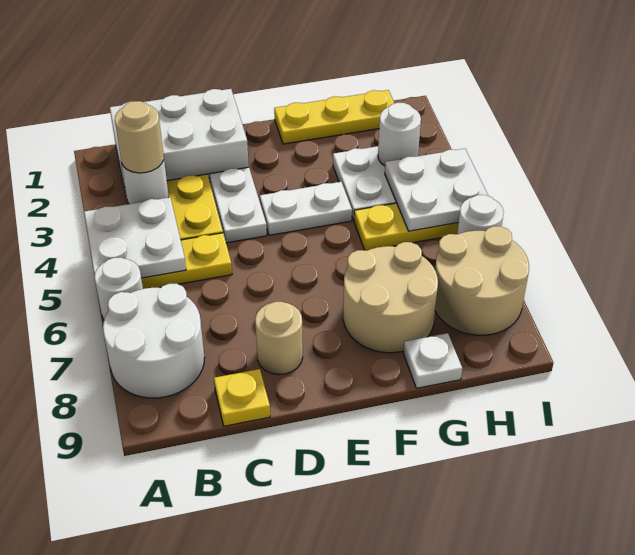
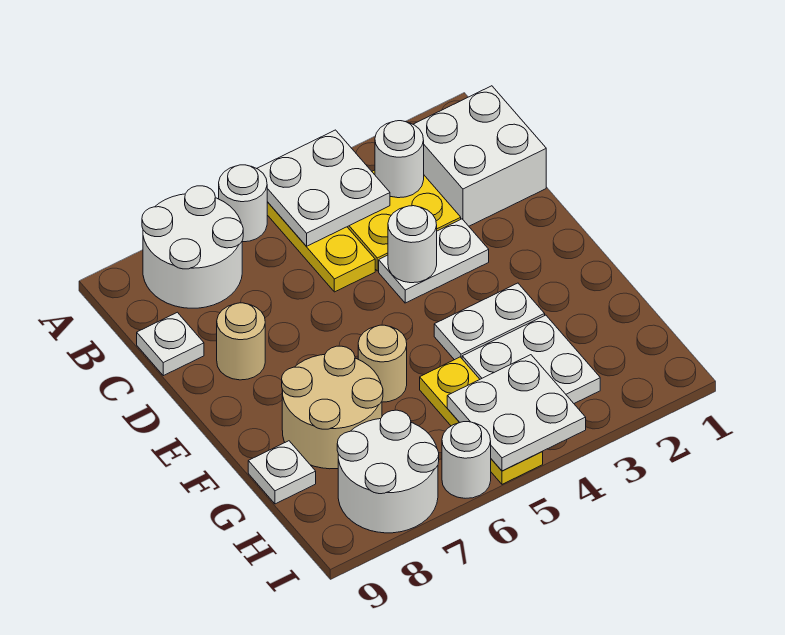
white brick B1:D2 level 1 -> white brick B1:C2 level 1
tan round brick B3 level 3 -> tan round brick F6 level 1
yellow plate C9 level 1 -> white plate C9 level 1
white plate E4:F4 level 1 -> white plate F3:F4 level 1
yellow plate F1:H1 level 1 -> none
white round brick H3 level 2 -> white round brick D4 level 2
tan round brick H7:I8 level 1 -> white round brick H7:I8 level 1

